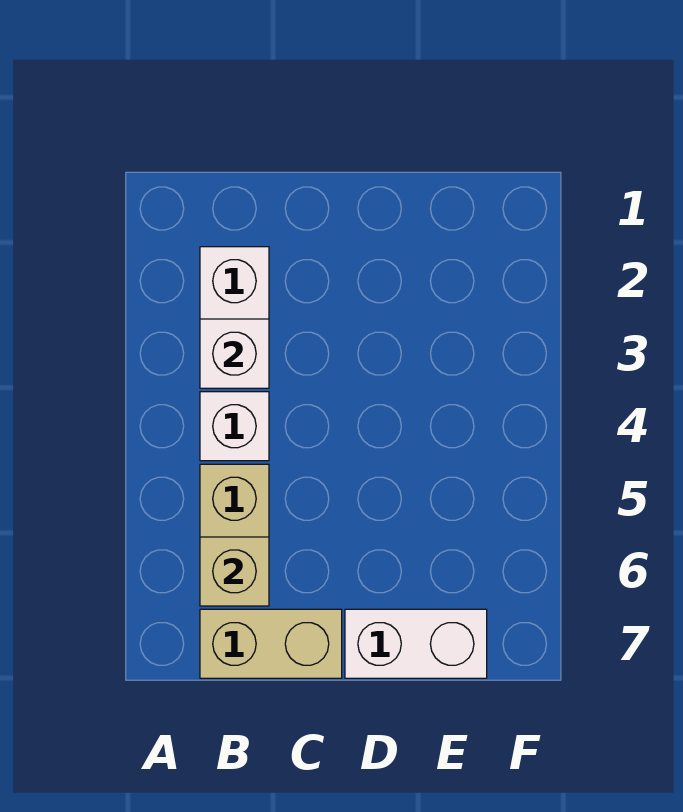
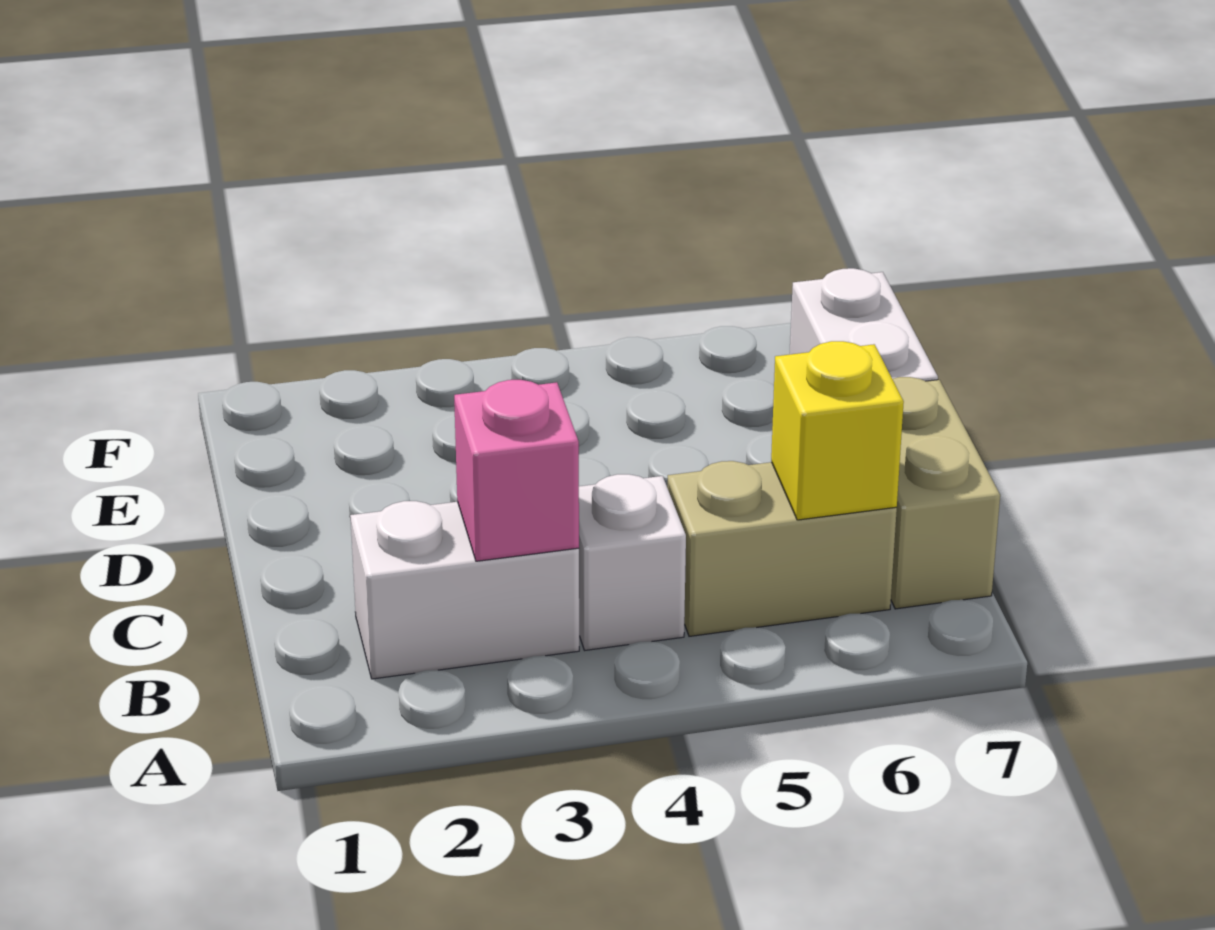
white brick B3 level 2 -> pink brick B3 level 2
tan brick B6 level 2 -> yellow brick B6 level 2

